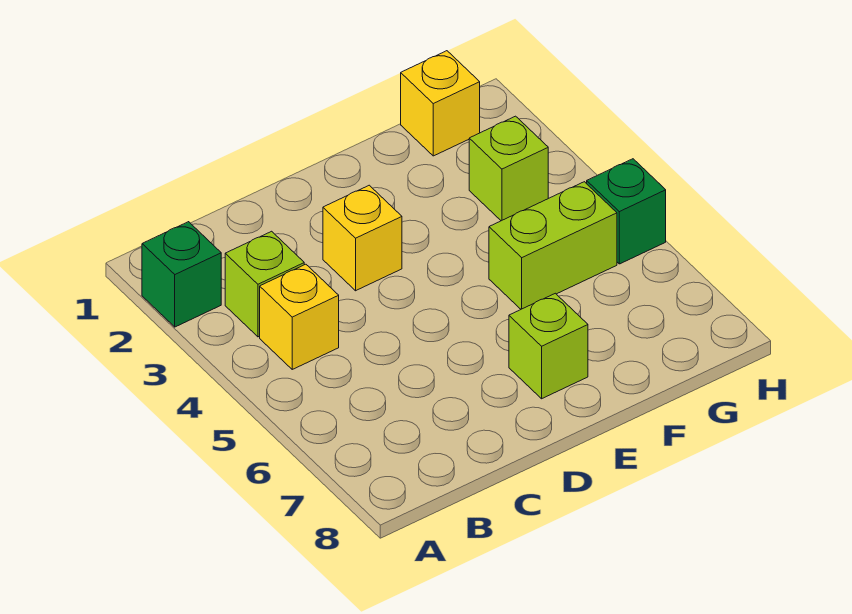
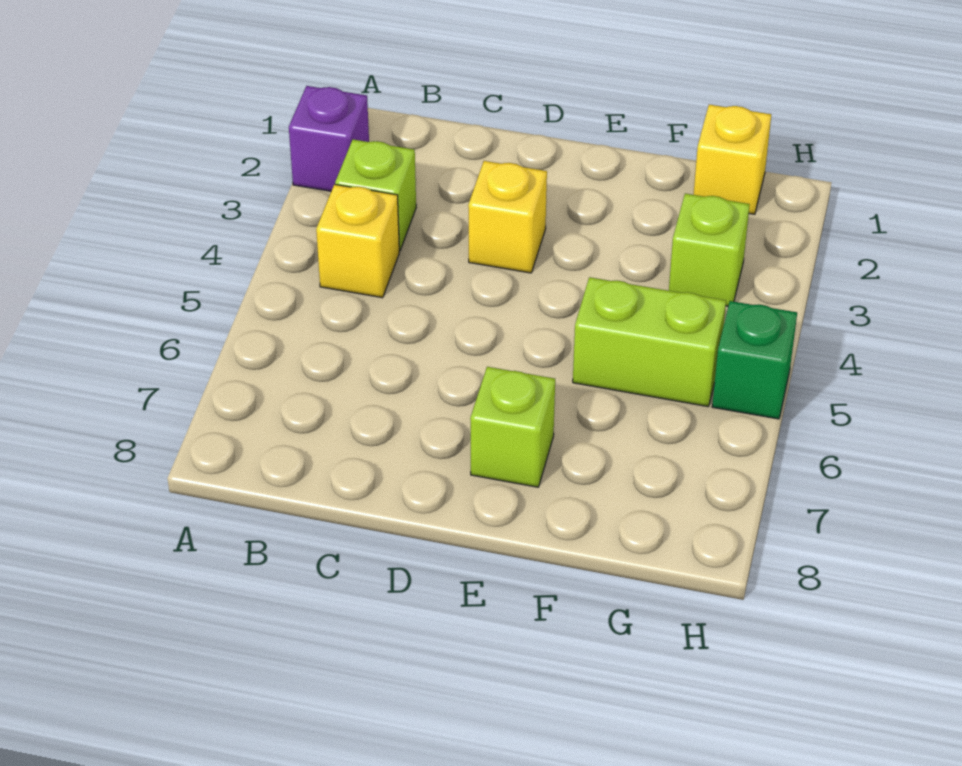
green brick A2 level 1 -> purple brick A2 level 1

